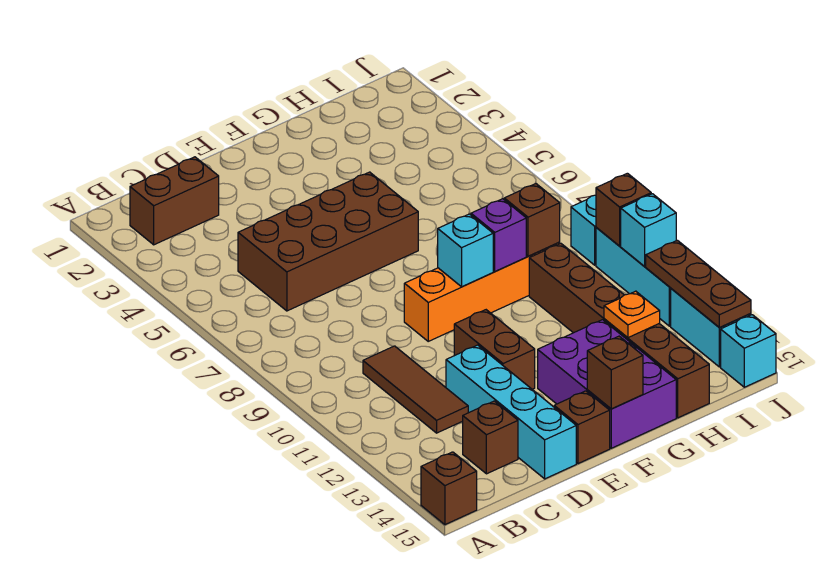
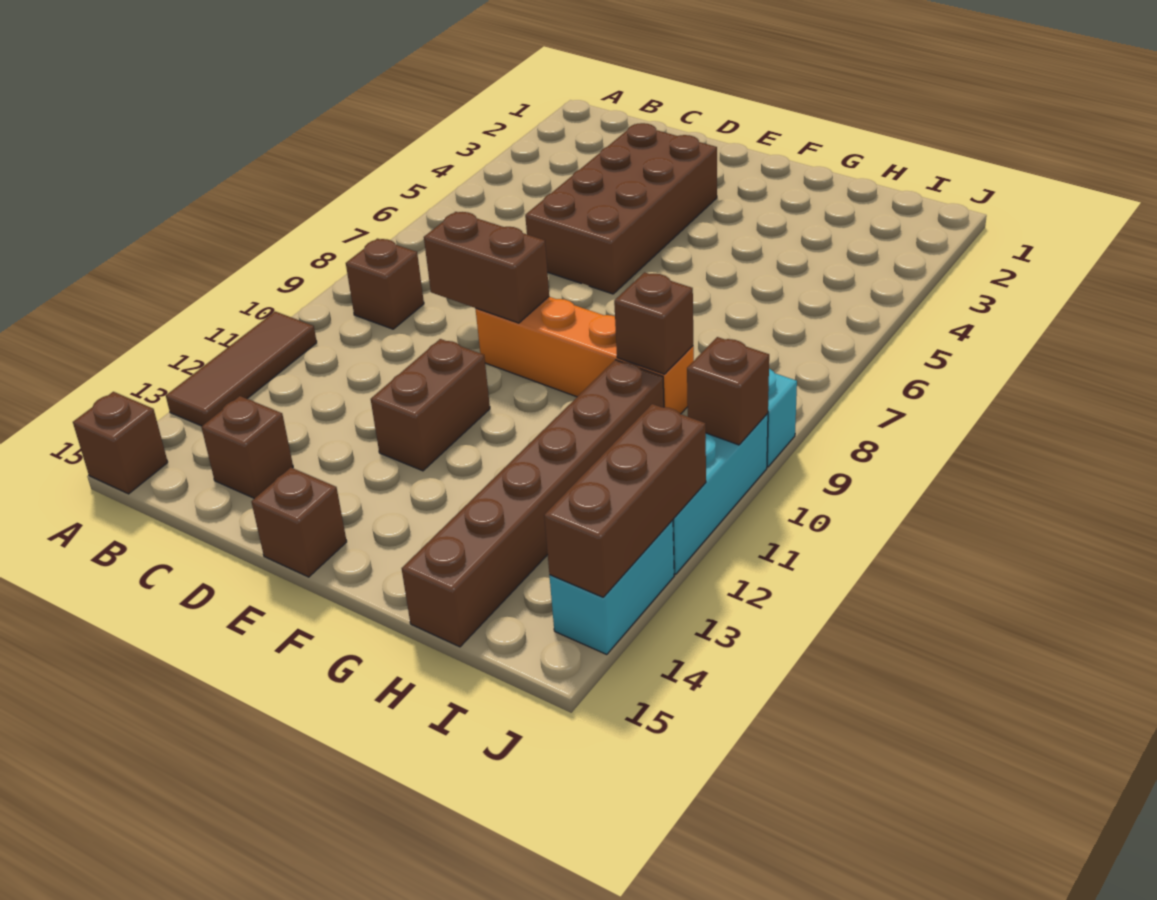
brown brick B2:C2 level 1 -> brown brick D9:E9 level 2
brown brick C5:F6 level 1 -> brown brick D3:E6 level 1
brown tile C10:C12 level 1 -> brown tile A11:A13 level 1
cyan brick D12:D15 level 1 -> none
cyan brick F9 level 2 -> none
purple brick F13:G15 level 1 -> none
brown brick F15 level 2 -> brown brick B9 level 1
purple brick G9 level 2 -> none
orange plate H13 level 2 -> none
cyan brick J11 level 2 -> none
brown plate J12:J14 level 2 -> brown brick J12:J14 level 2
cyan brick J15 level 1 -> none

